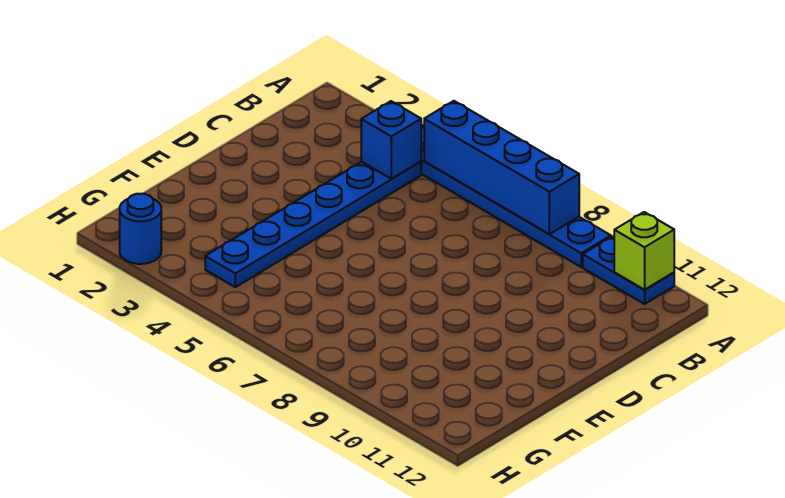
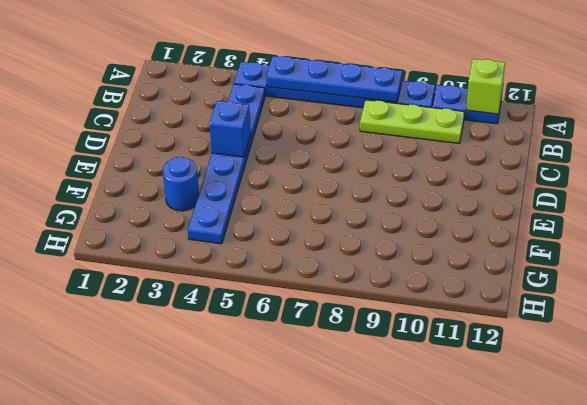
blue brick A5:A8 level 2 -> blue plate A5:A8 level 2
blue brick B4 level 2 -> blue brick D4 level 2
none -> lime plate B8:B10 level 1
blue round brick H2 level 1 -> blue round brick F3 level 1

